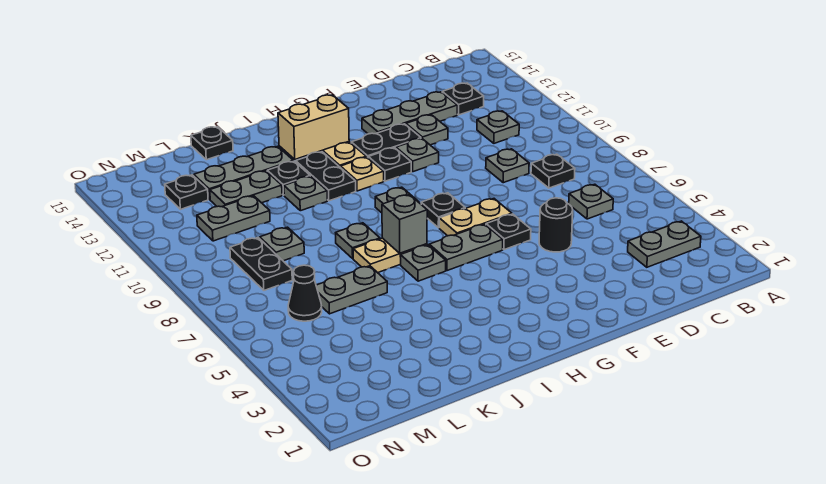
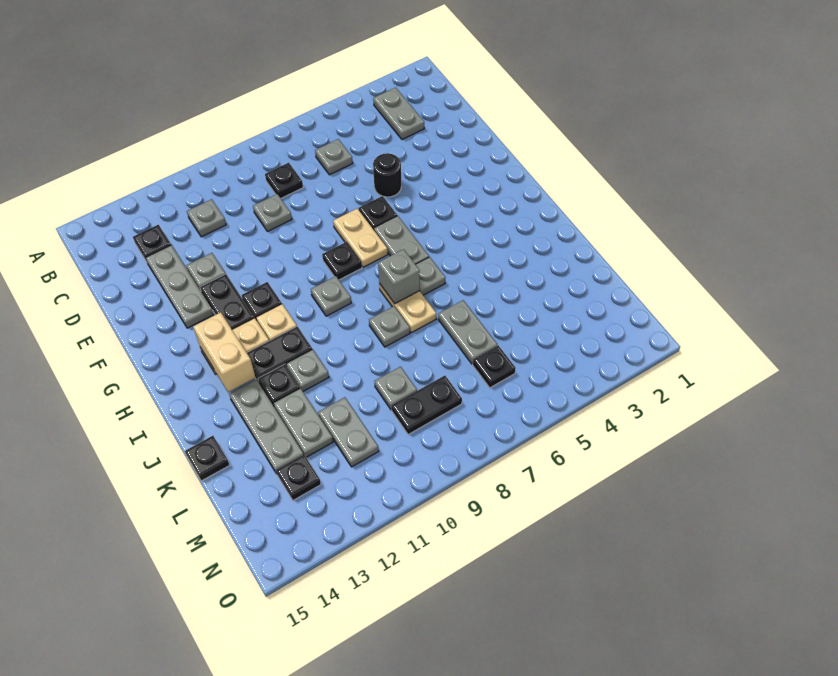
grey plate F11 level 1 -> none
black cone M6 level 1 -> black plate M6 level 1

